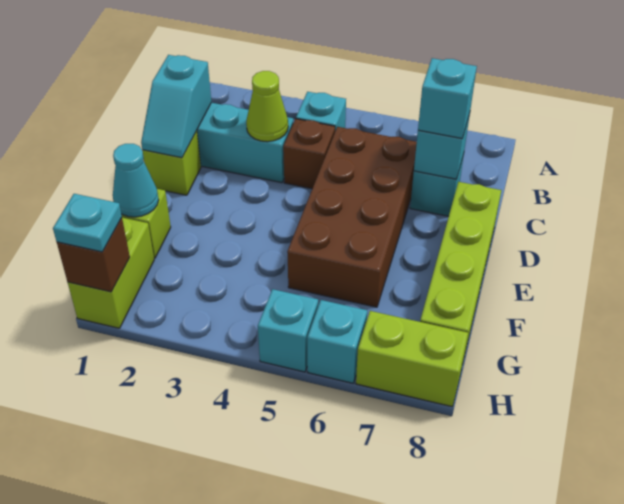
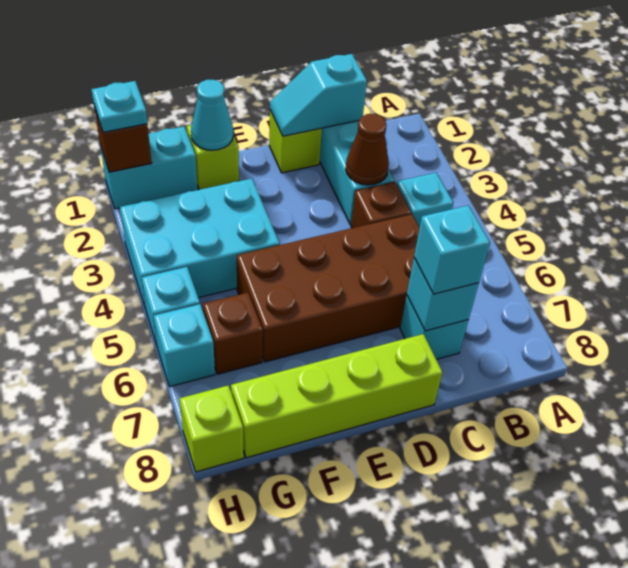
lime cone C3 level 2 -> brown cone C3 level 2
none -> cyan brick F3:H4 level 1
lime brick G1:H1 level 1 -> cyan brick G1:H1 level 1
none -> brown brick G6 level 1
lime brick H7:H8 level 1 -> lime brick H8 level 1

